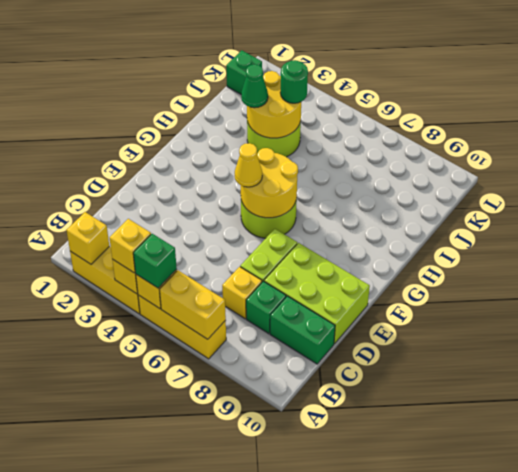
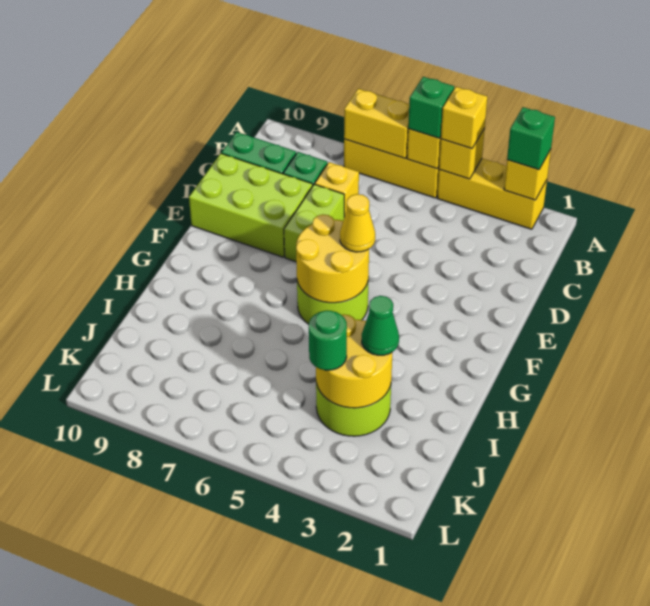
green brick K1 level 1 -> green brick A2 level 3

